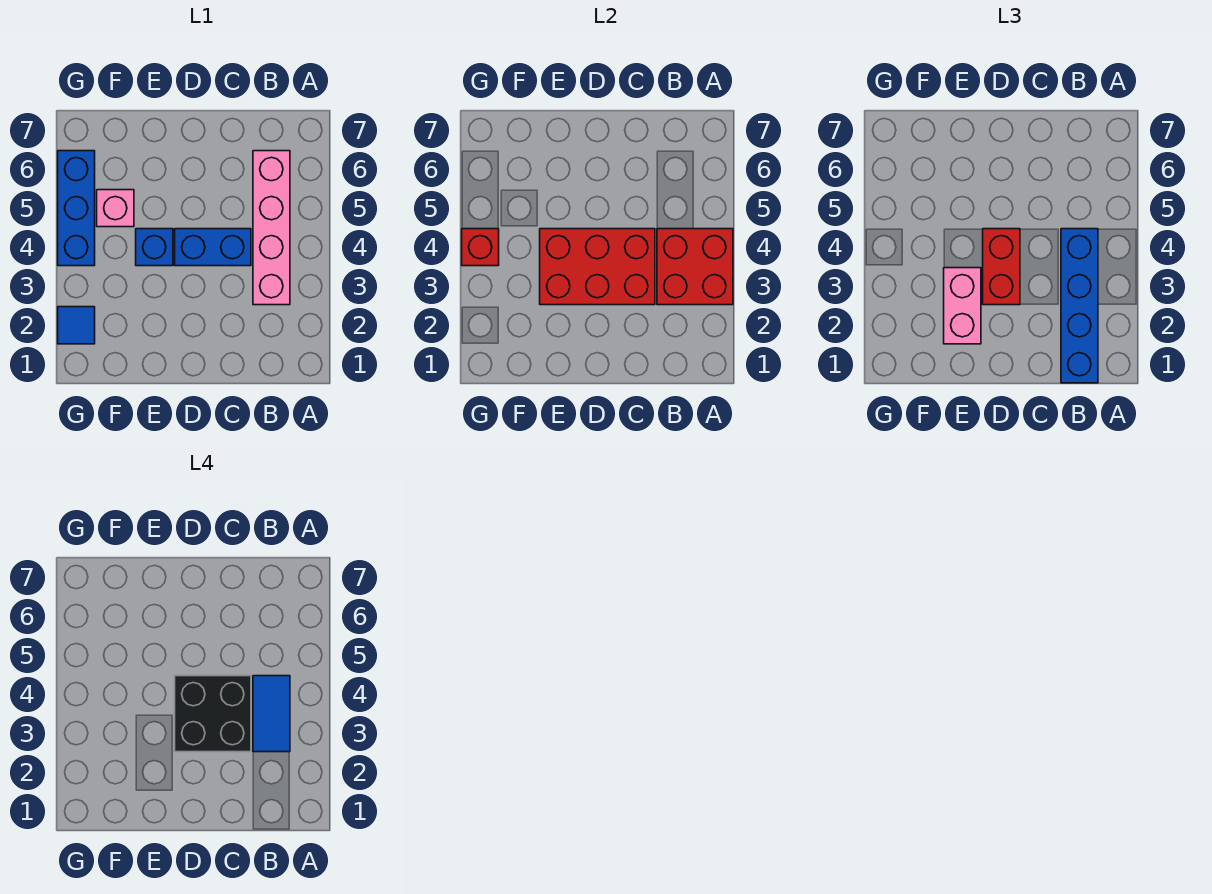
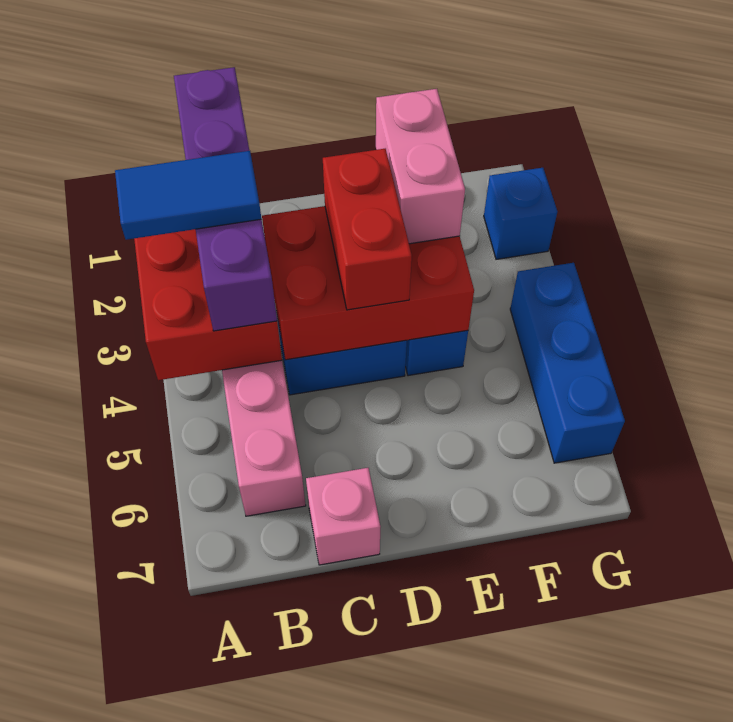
blue brick B1:B4 level 3 -> purple brick B1:B4 level 3
blue tile B3:B4 level 4 -> blue tile A3:B3 level 4
black brick C3:D4 level 4 -> none
pink brick F5 level 1 -> pink brick C7 level 1
blue tile G2 level 1 -> blue brick G2 level 1
red brick G4 level 2 -> none

